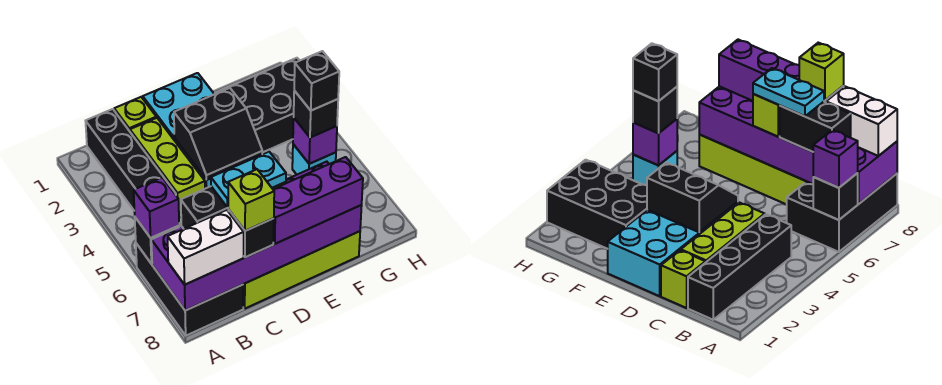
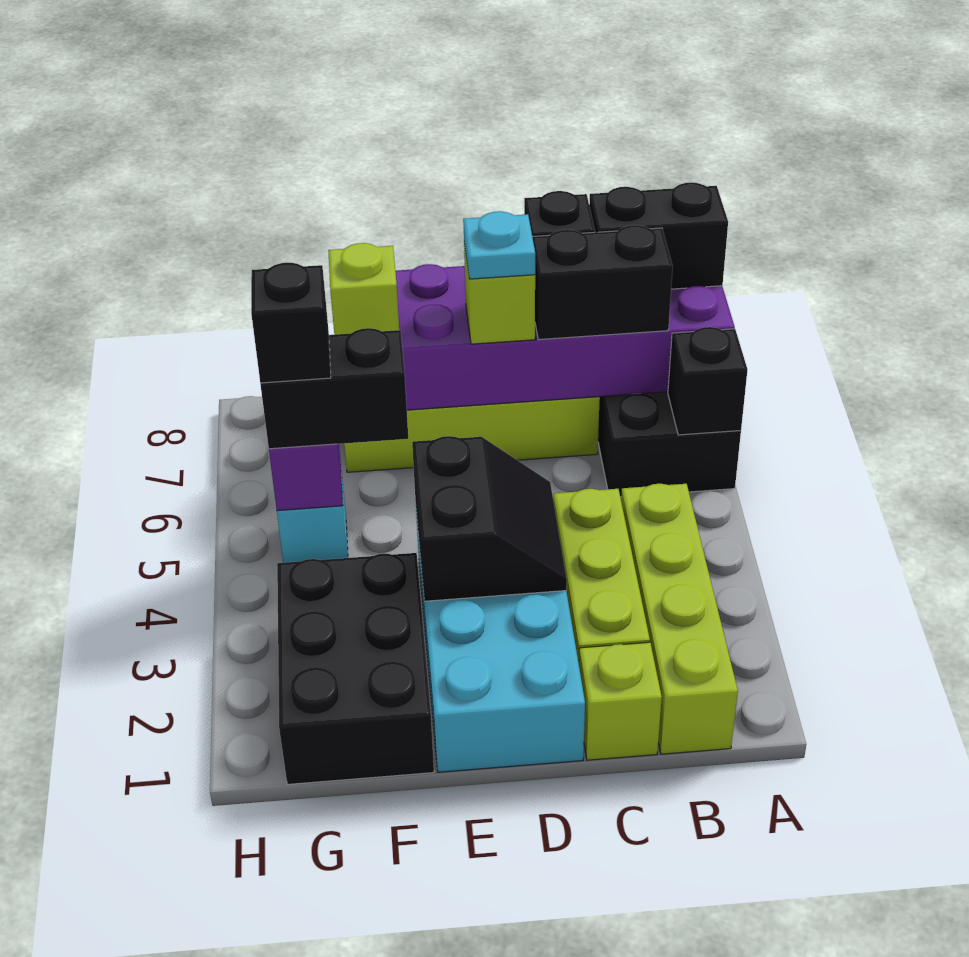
purple brick A6 level 3 -> none
white brick A8:B8 level 3 -> black brick A8:B8 level 3
black brick B1:B4 level 1 -> lime brick B1:B4 level 1
cyan plate C7:D7 level 4 -> cyan plate D7 level 4
lime brick C8 level 4 -> lime brick F7 level 3
black slope D3:E4 level 2 top 3 -> black slope D3:E4 level 2 top E
purple brick D8:F8 level 3 -> none
black brick F2:H3 level 1 -> black brick F1:G3 level 1
black brick G5 level 3 -> black brick F5:G5 level 3

